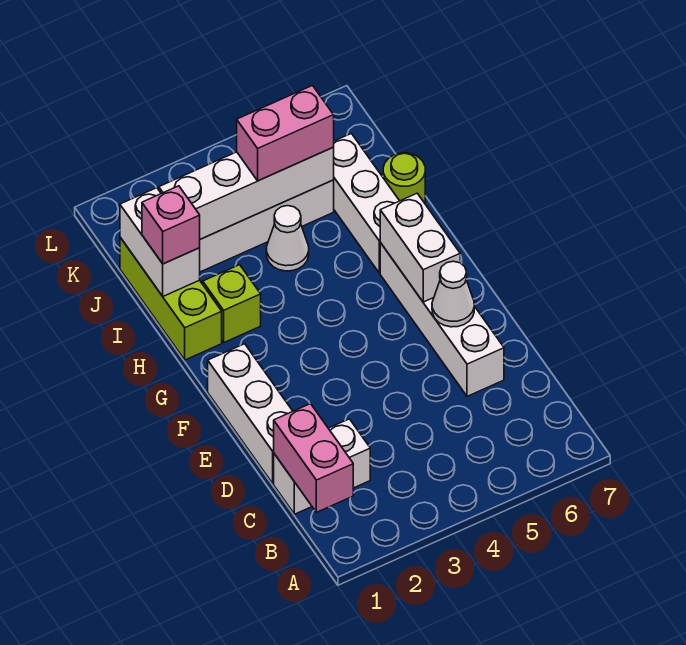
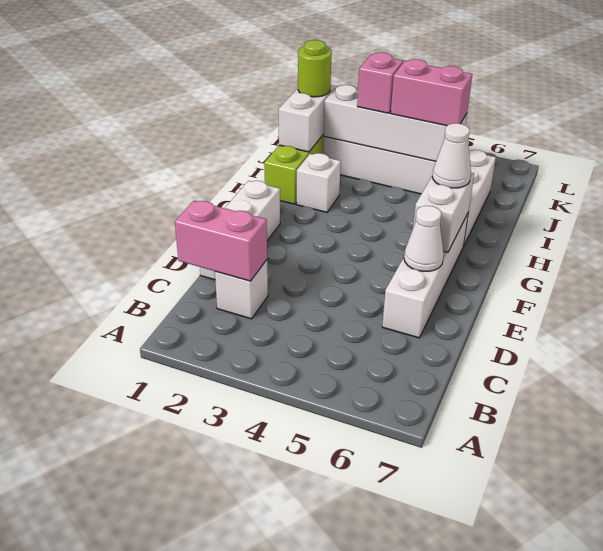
pink brick B1:C1 level 2 -> pink brick C1:C2 level 2
white brick C1:C2 level 1 -> white brick C2 level 1
lime brick H2 level 1 -> white brick H2 level 1
pink brick I1 level 3 -> pink brick J3 level 3
white cone I4 level 1 -> white cone G6 level 3
lime round brick I7 level 1 -> lime round brick J1 level 3

